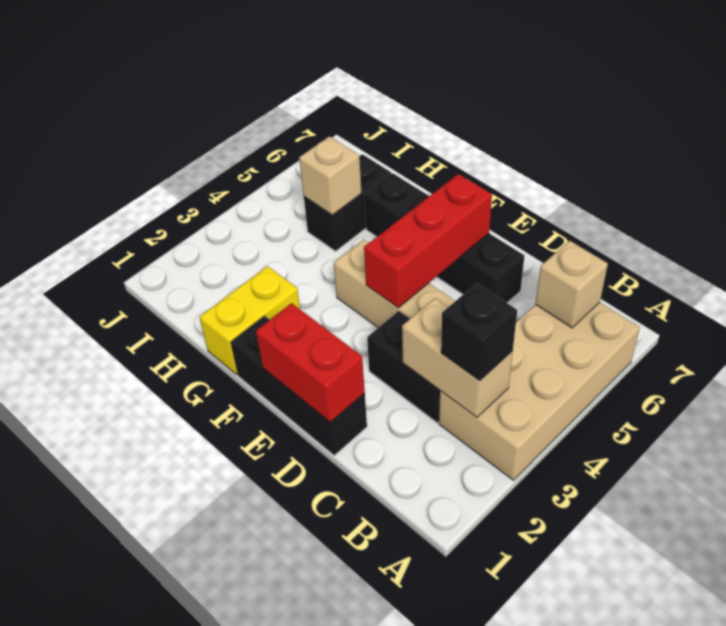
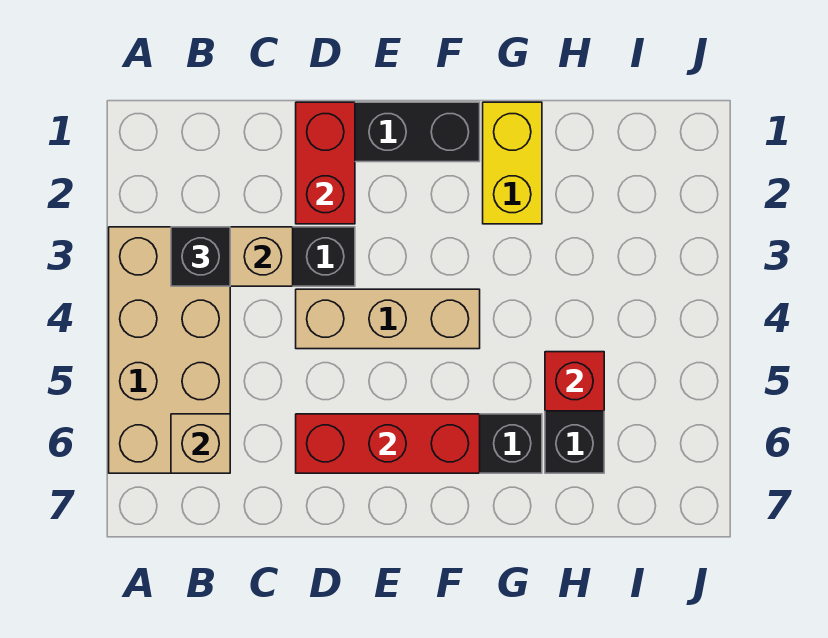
red brick D1:E1 level 2 -> red brick D1:D2 level 2
red brick E4:E6 level 2 -> red brick D6:F6 level 2
tan brick H5 level 2 -> red brick H5 level 2

